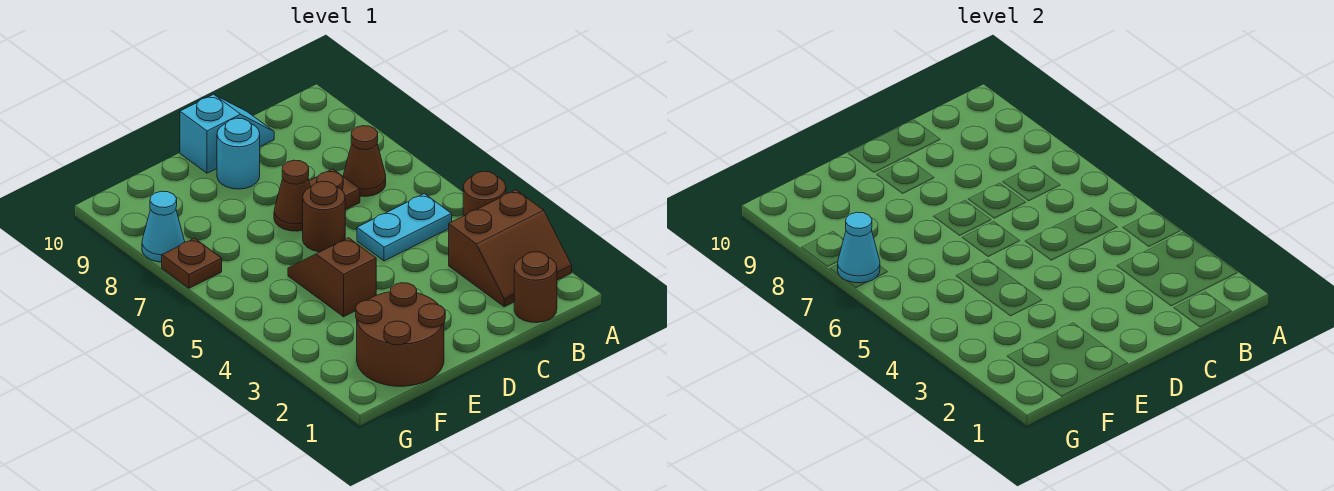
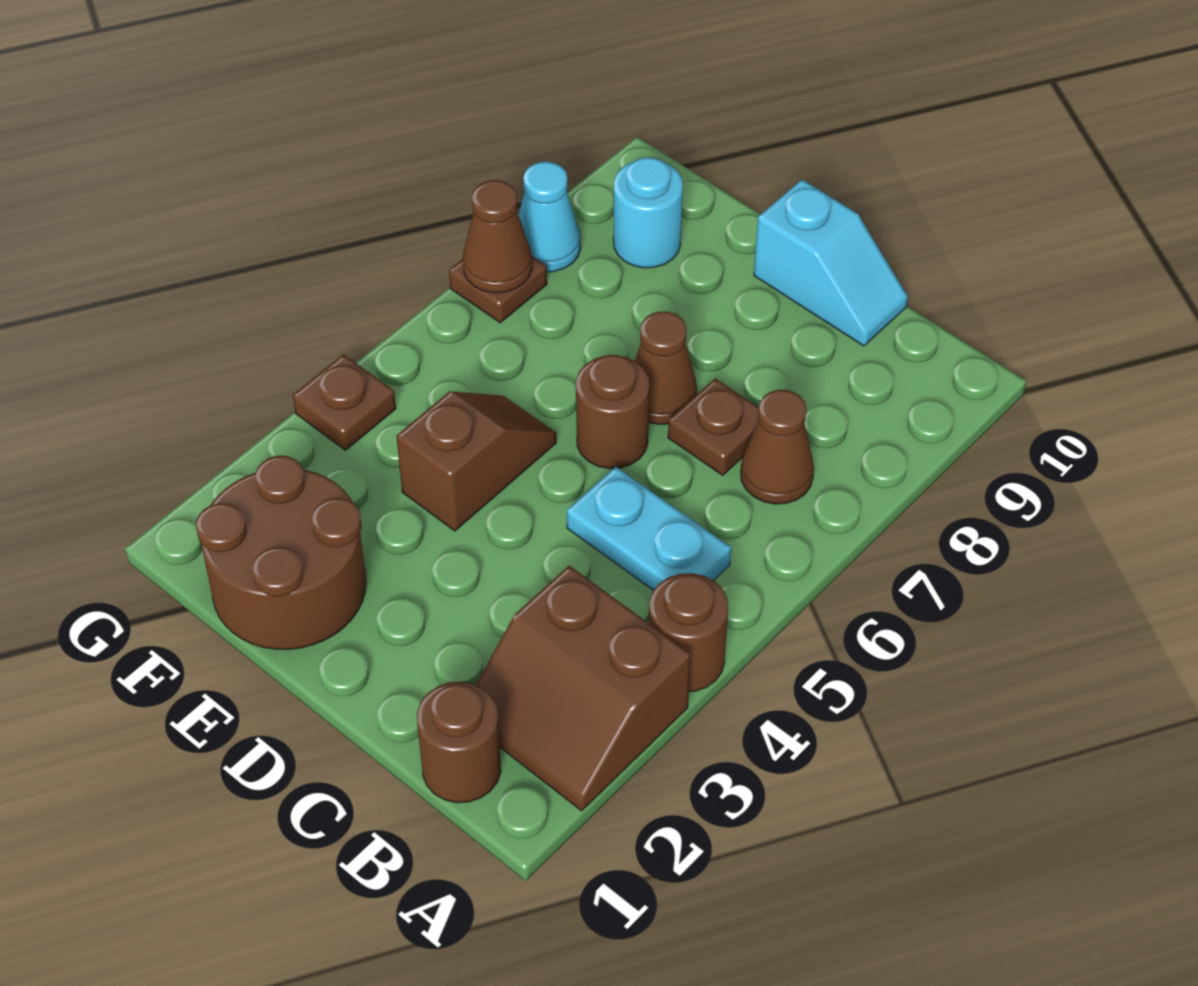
cyan round brick D9 level 1 -> cyan round brick F9 level 1
none -> brown plate G4 level 1
cyan cone G7 level 2 -> brown cone G7 level 2

